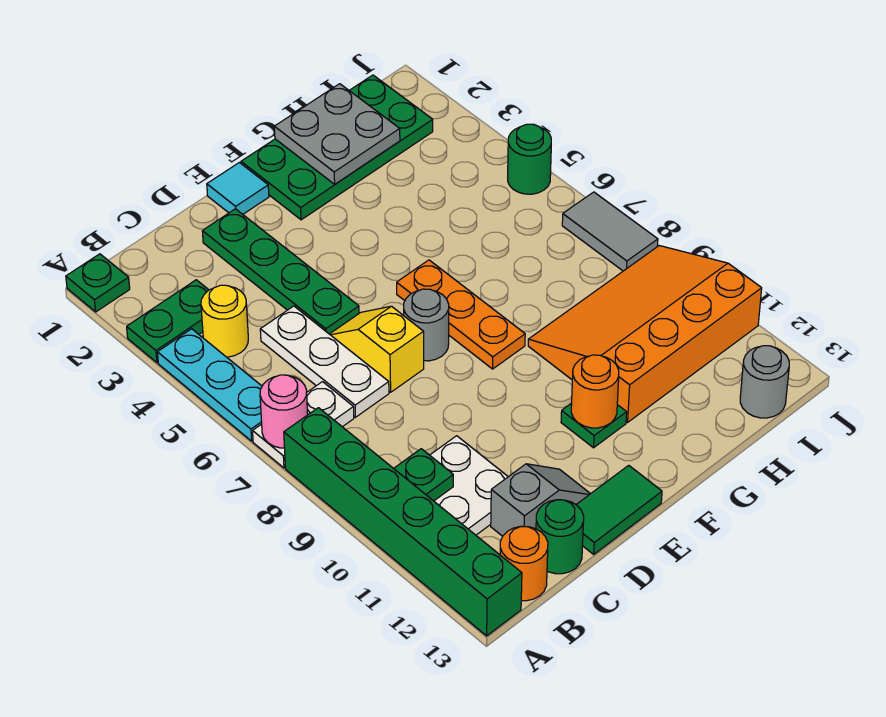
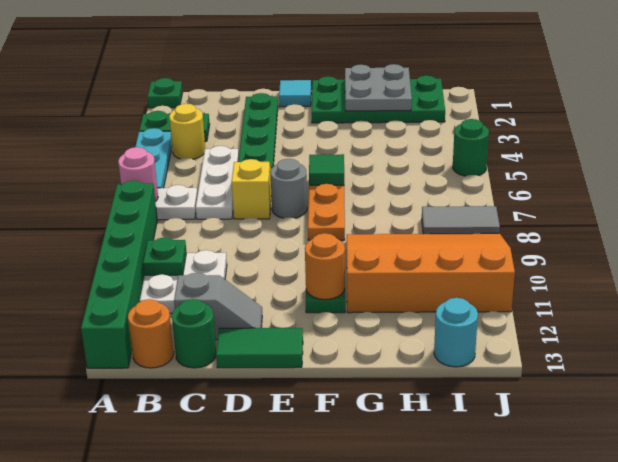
none -> green tile F6 level 2
grey round brick I13 level 1 -> cyan round brick I13 level 1
grey tile J7:J8 level 1 -> grey tile I8:J8 level 1

